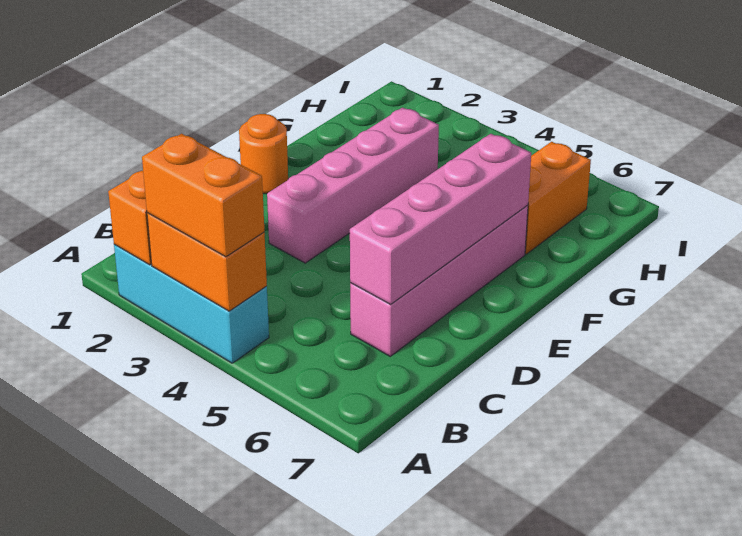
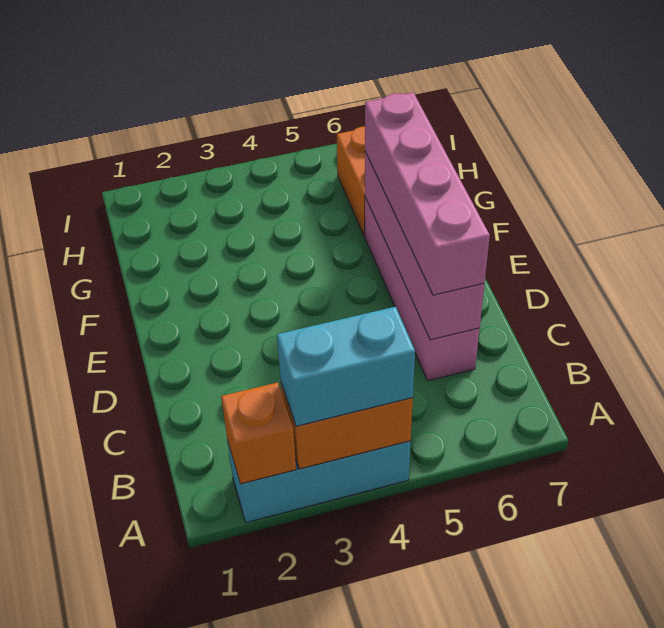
orange brick A3:A4 level 3 -> cyan brick A3:A4 level 3
pink brick D3:G3 level 1 -> pink brick C6:F6 level 3
orange round brick E1 level 1 -> none

